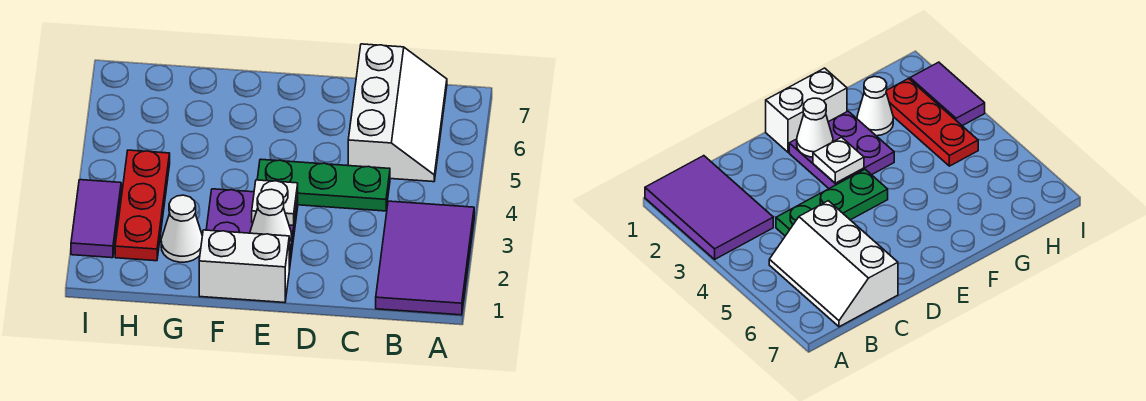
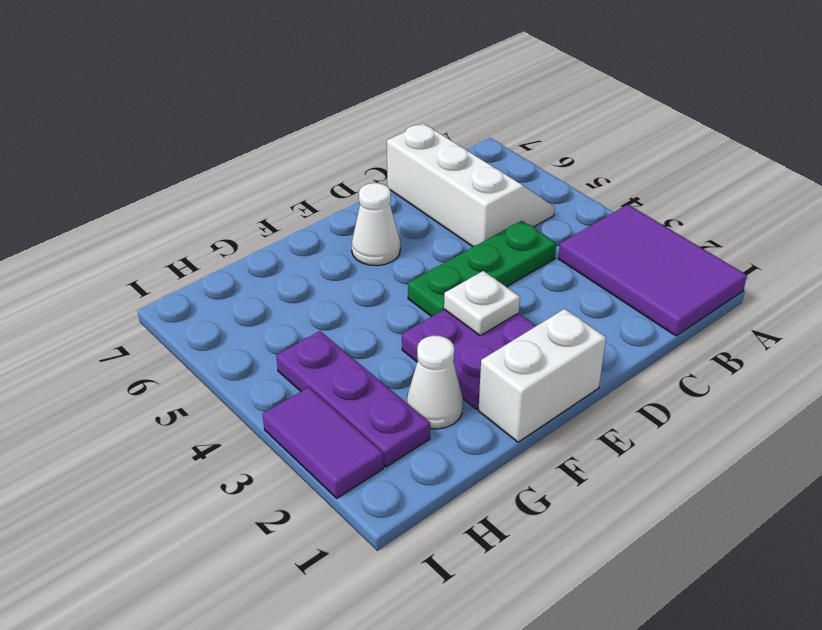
white cone E2 level 2 -> white cone E6 level 1
red plate H2:H4 level 1 -> purple plate H2:H4 level 1

